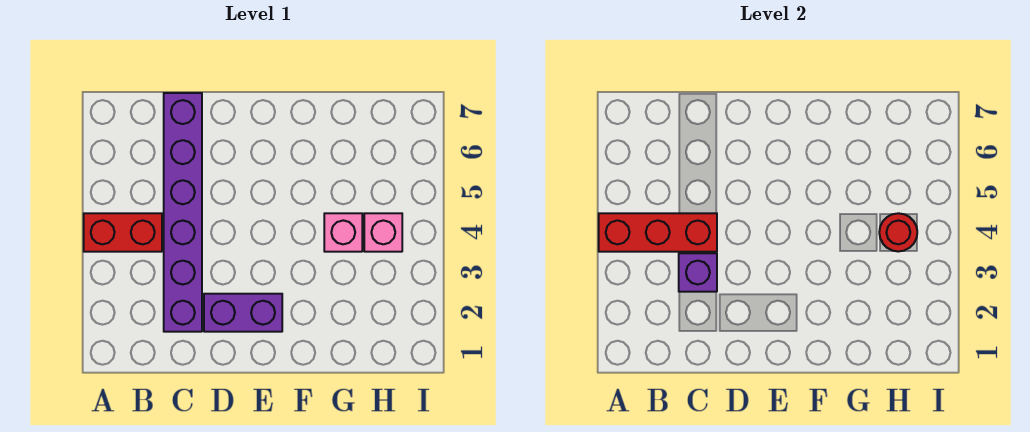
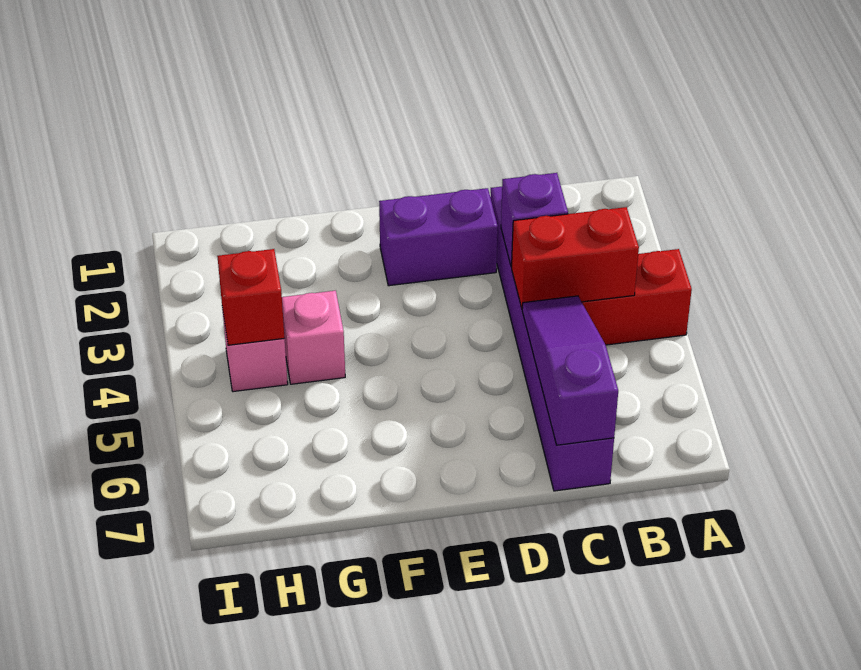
red brick A4:C4 level 2 -> red brick B4:C4 level 2
none -> purple slope C5:C7 level 2 top 7
red round brick H4 level 2 -> red brick H4 level 2

